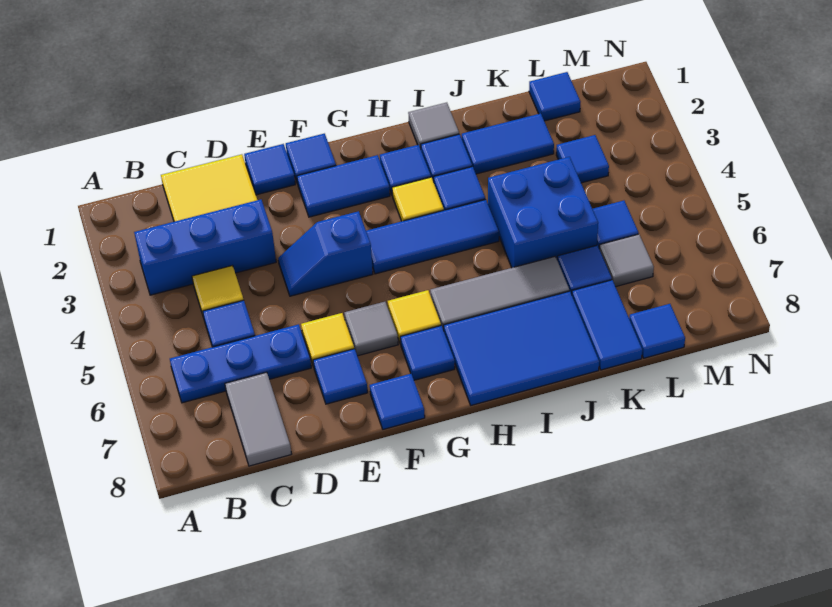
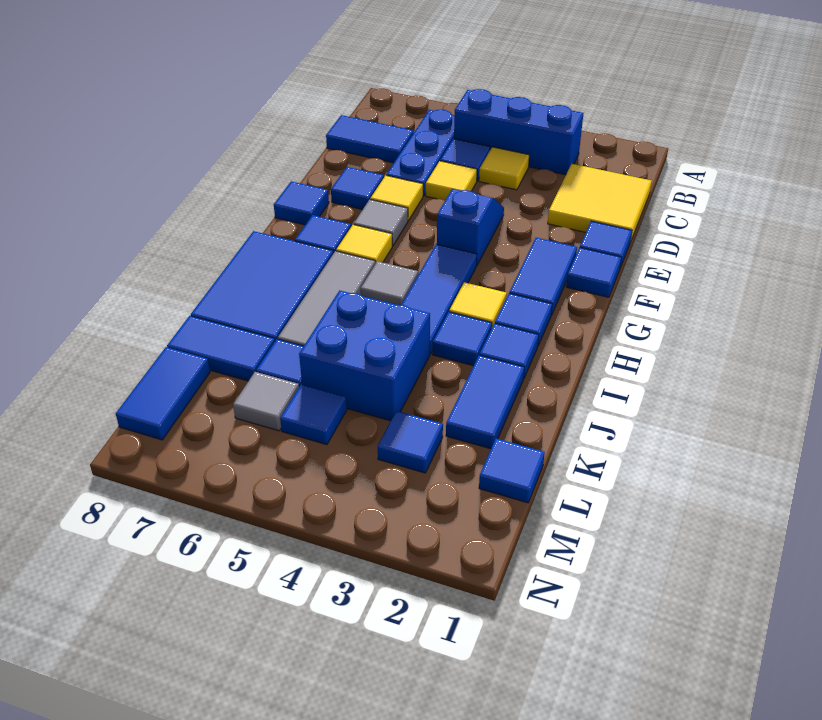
blue brick B3:D3 level 1 -> blue brick B3:B5 level 1
grey tile C7:C8 level 1 -> blue tile C7:C8 level 1
none -> yellow tile D5 level 1
grey tile I1 level 1 -> grey tile H5 level 1
blue tile L8 level 1 -> blue tile L8:M8 level 1

